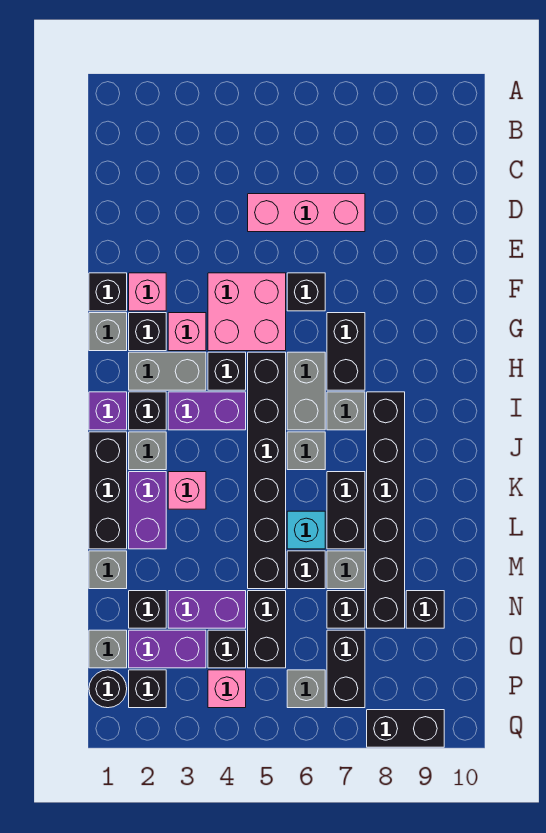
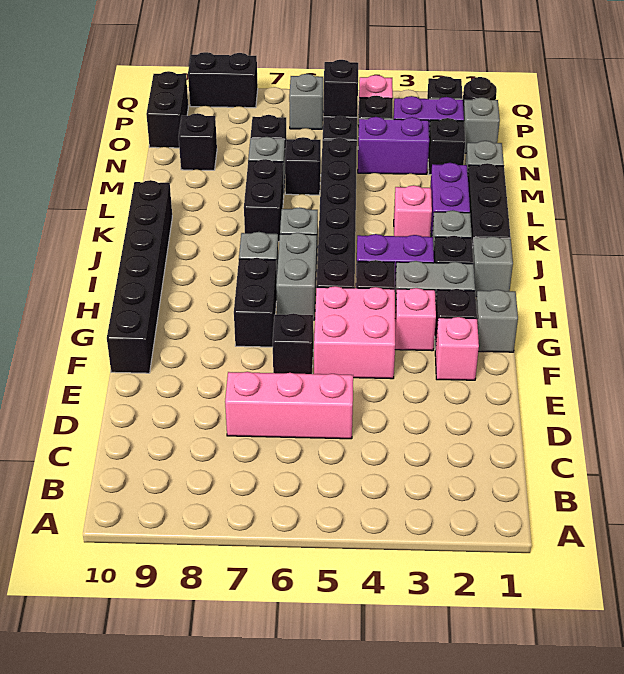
black brick F1 level 1 -> black brick O5 level 2
purple brick I1 level 1 -> grey brick I1 level 1
black brick I8:N8 level 1 -> black brick F10:K10 level 1
cyan brick L6 level 1 -> none
black brick O7:P7 level 1 -> black brick O10:P10 level 1

